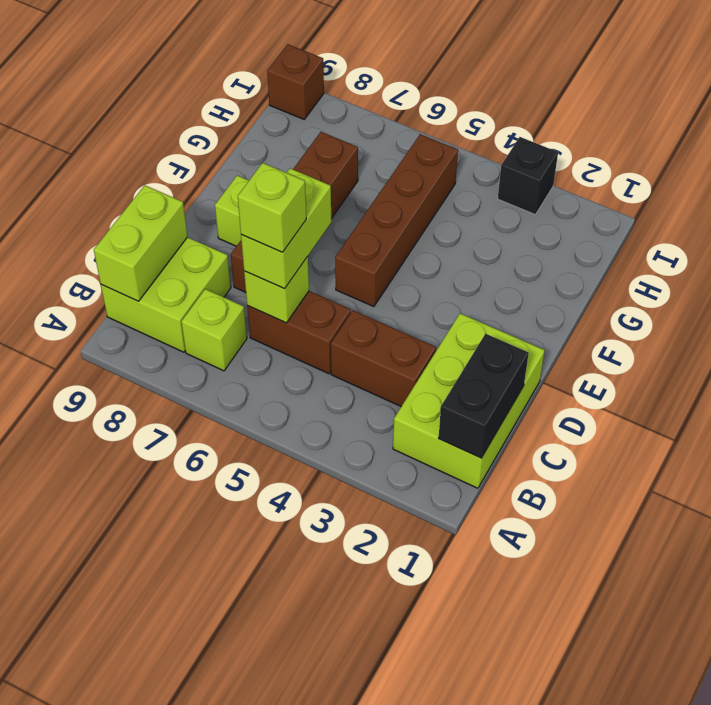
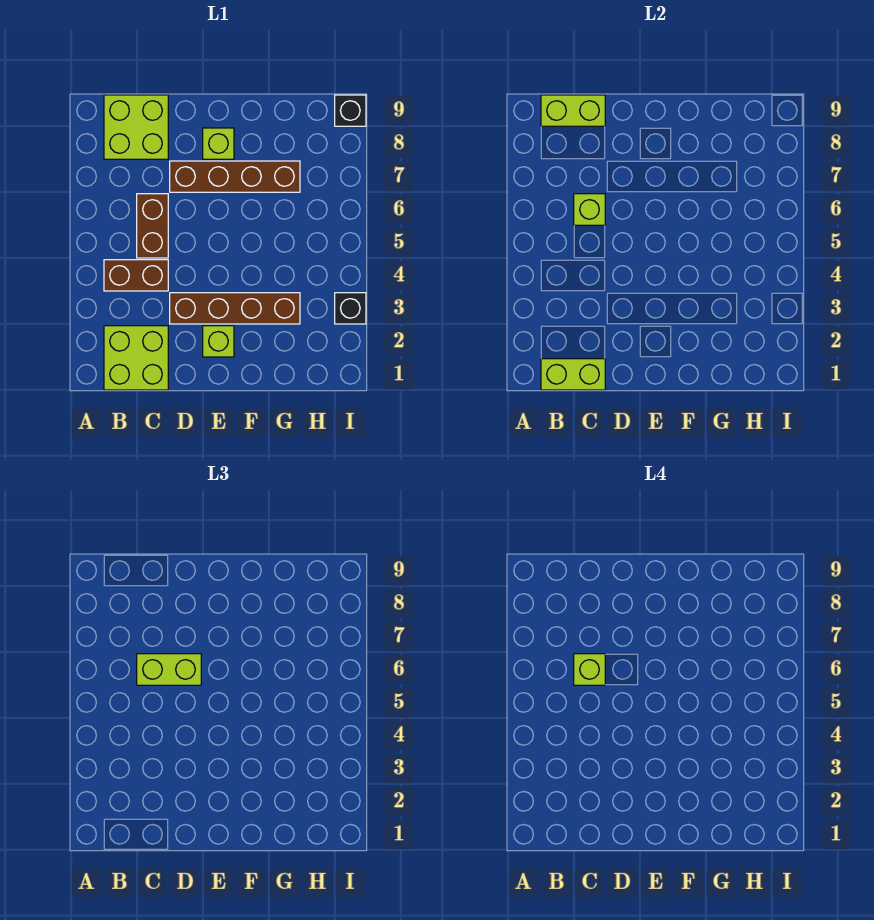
lime brick B1:D2 level 1 -> lime brick B1:C2 level 1
black brick B1:C1 level 2 -> lime brick B1:C1 level 2
lime brick B7 level 1 -> lime brick E2 level 1
brown brick C3:C4 level 1 -> brown brick B4:C4 level 1
brown brick E5:H5 level 1 -> brown brick D3:G3 level 1
brown brick I9 level 1 -> black brick I9 level 1

